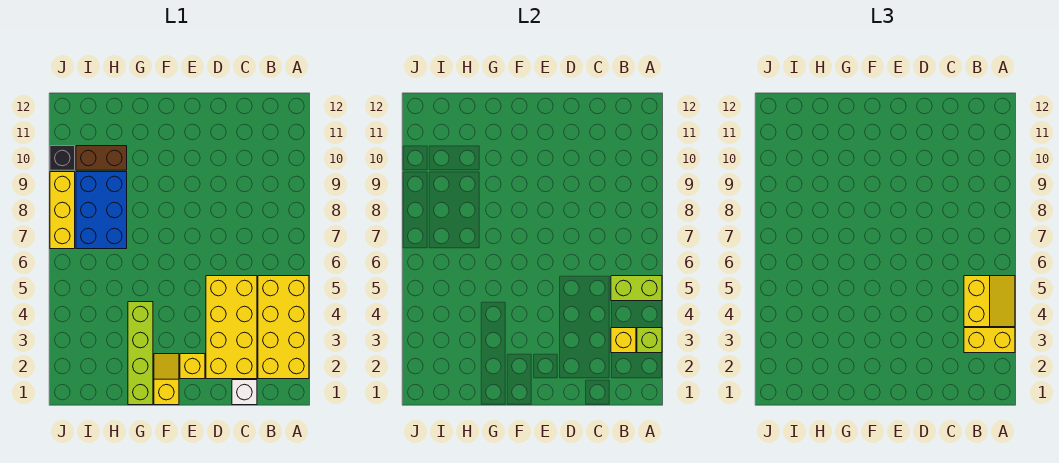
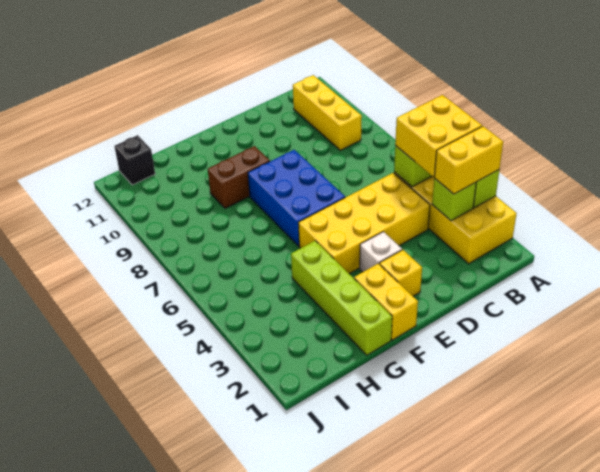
yellow slope A4:B5 level 3 top B -> yellow brick A4:B5 level 3
yellow brick B3 level 2 -> lime brick B3 level 2
white brick C1 level 1 -> white brick E3 level 1
yellow brick C2:D5 level 1 -> yellow brick C4:F5 level 1
yellow slope F1:F2 level 1 top 1 -> yellow brick F1:F2 level 1
blue brick H7:I9 level 1 -> blue brick E6:F8 level 1
brown brick H10:I10 level 1 -> brown brick F9:G9 level 1
yellow brick J7:J9 level 1 -> yellow brick B9:B11 level 1
black brick J10 level 1 -> black brick I12 level 1

